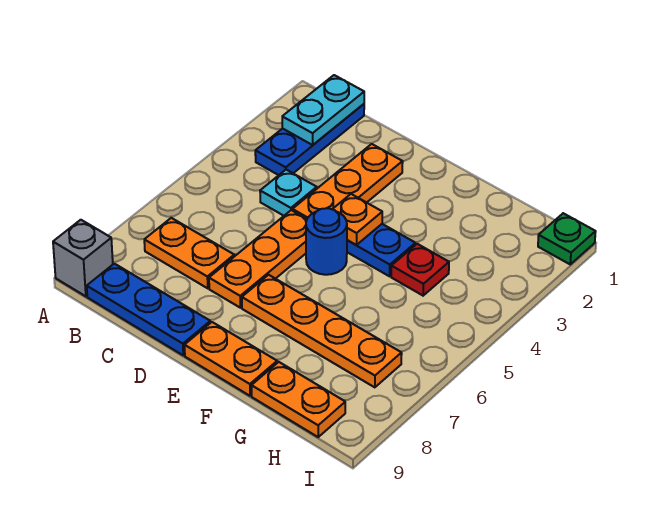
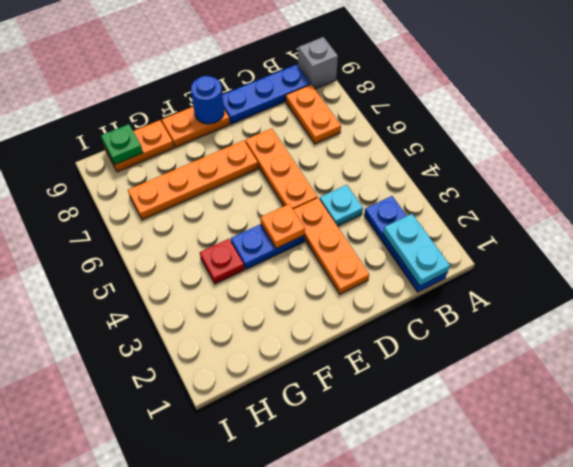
orange plate B7:C7 level 1 -> orange plate B7:B8 level 1
blue round brick E5 level 1 -> blue round brick E9 level 2
green plate I1 level 1 -> green plate H9 level 2

